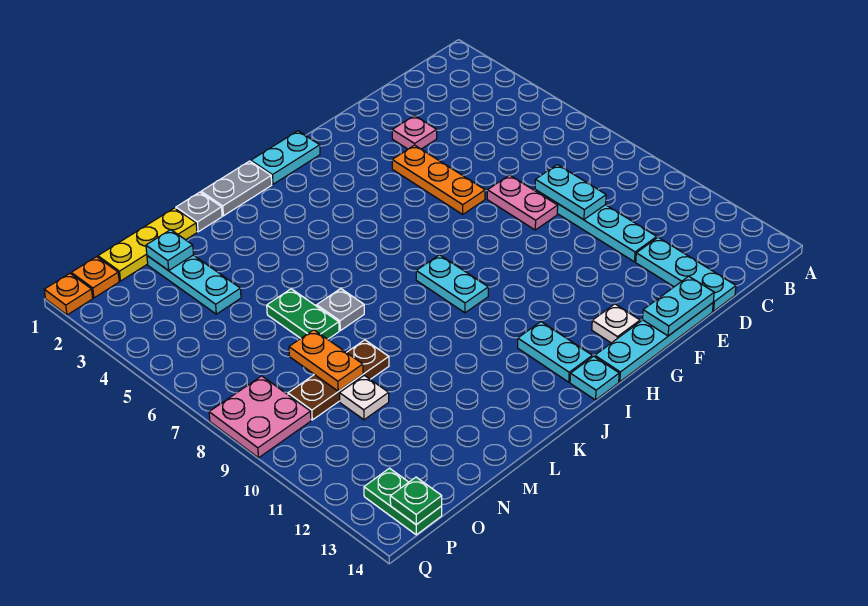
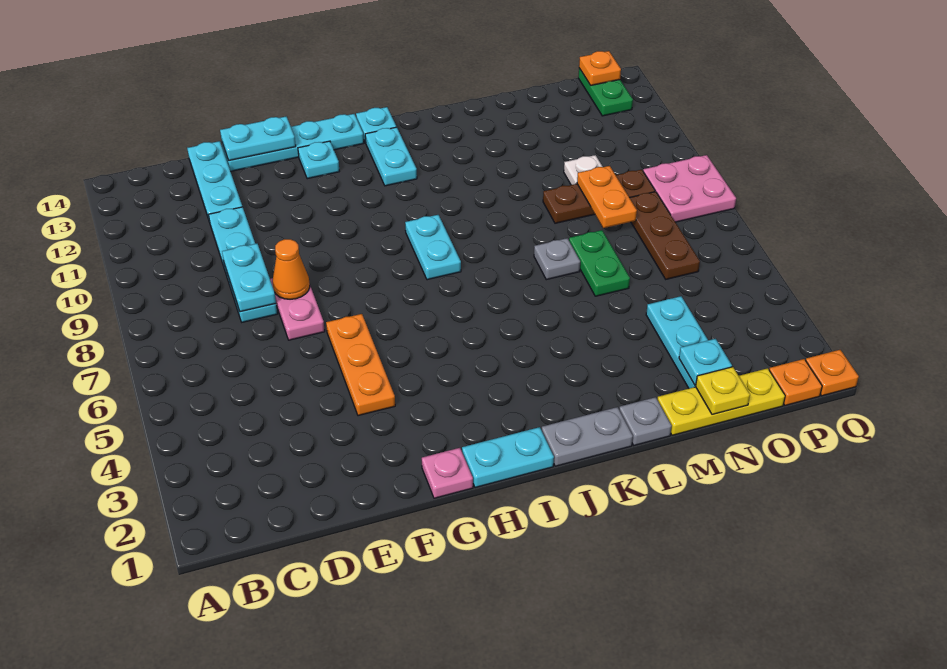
pink plate E3 level 1 -> pink plate G1 level 1
none -> orange cone E8 level 2
white plate G13 level 1 -> cyan plate G13 level 1
none -> yellow plate N1 level 2
none -> brown plate O6:O8 level 1
green plate P14 level 2 -> orange plate P14 level 2

